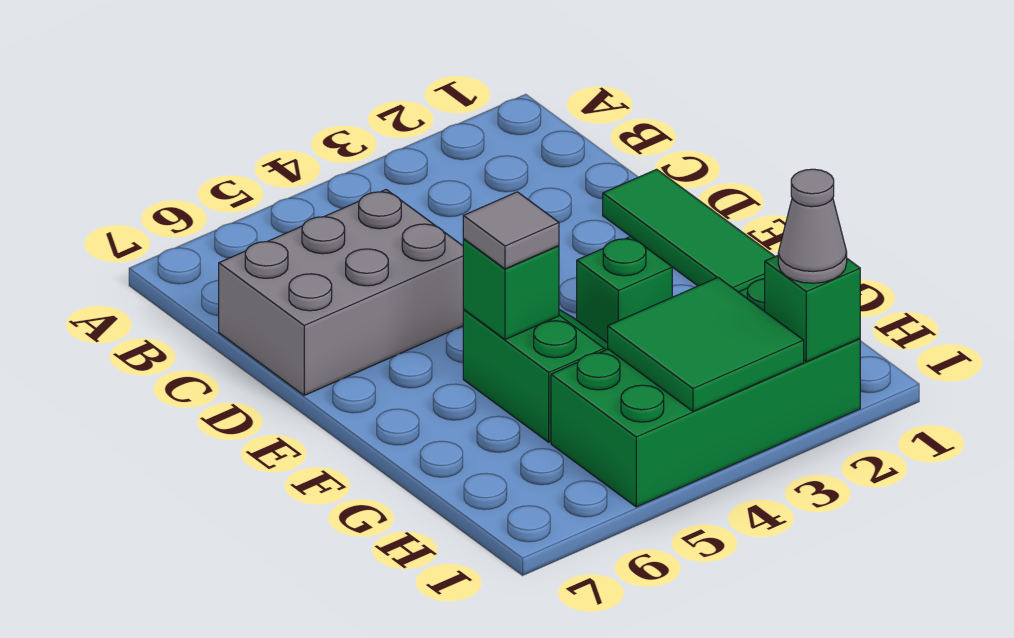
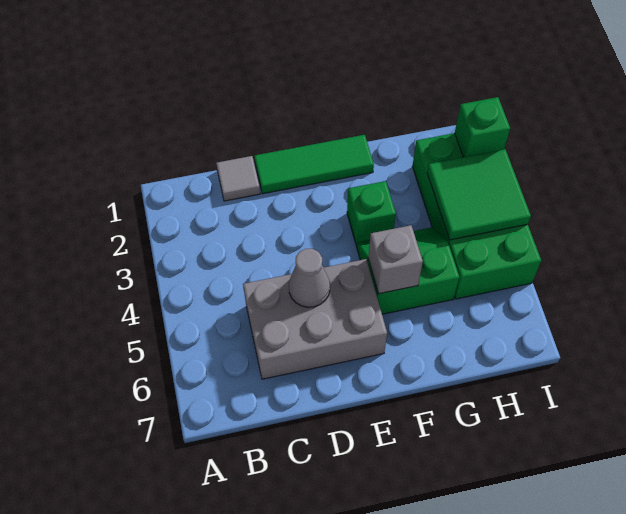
grey brick C5:D7 level 1 -> grey brick C5:E6 level 1
green brick F5 level 2 -> grey brick F5 level 2
grey tile F5 level 3 -> grey tile C1 level 1
grey cone I2 level 3 -> grey cone D5 level 2

